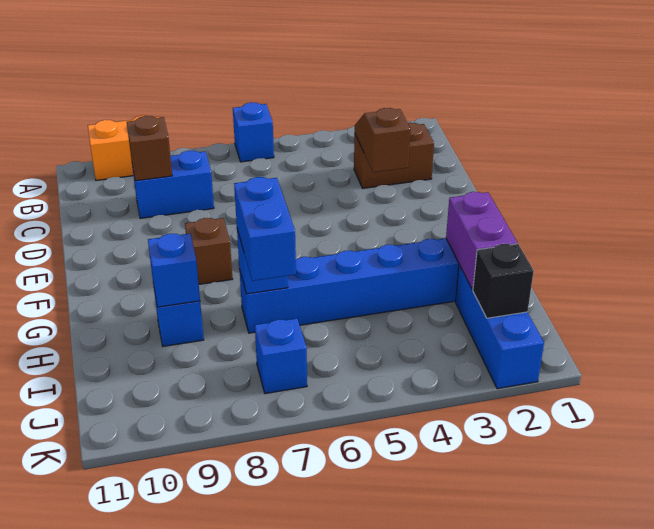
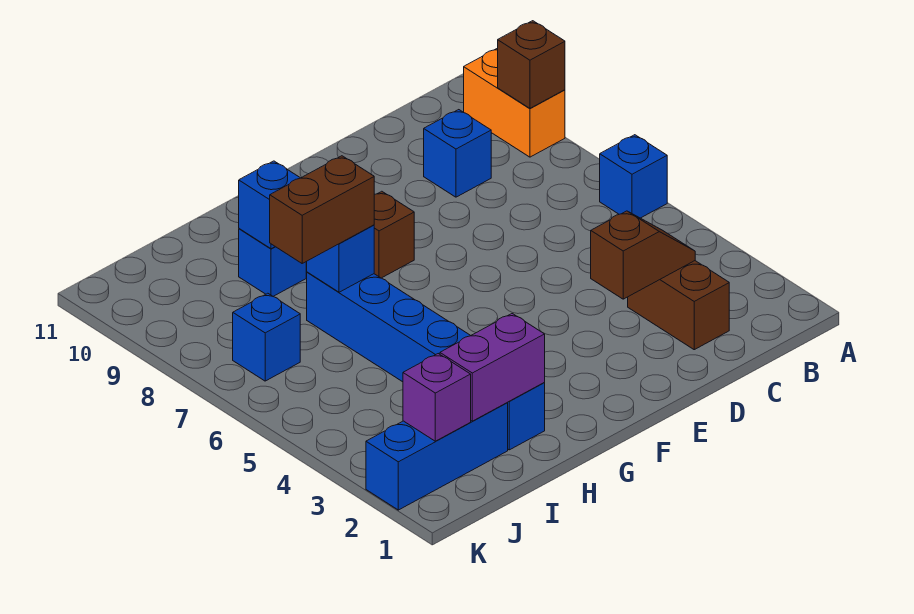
blue brick C8:C9 level 1 -> blue brick C9 level 1
brown brick C9 level 2 -> brown brick A9 level 2
blue brick H7:I7 level 3 -> brown brick H7:I7 level 3
black brick J2 level 2 -> purple brick J2 level 2

